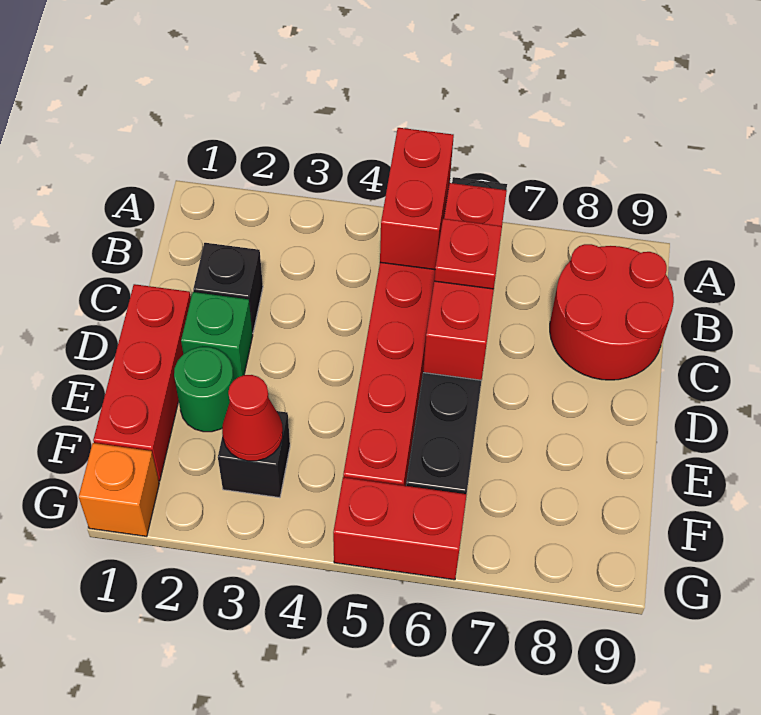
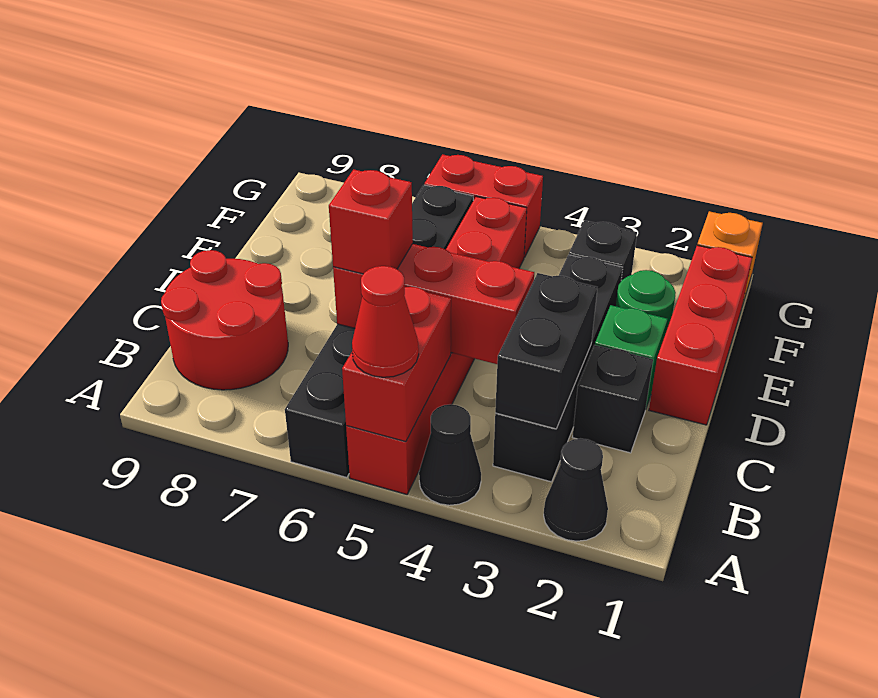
none -> black cone A2 level 1
none -> black cone A4 level 1
none -> black brick B3:E3 level 1
none -> black brick B3:C3 level 2
red brick B6:D6 level 2 -> red brick C4:C6 level 2
red plate C6 level 3 -> red brick C6 level 3
red cone F3 level 2 -> red cone A5 level 3

